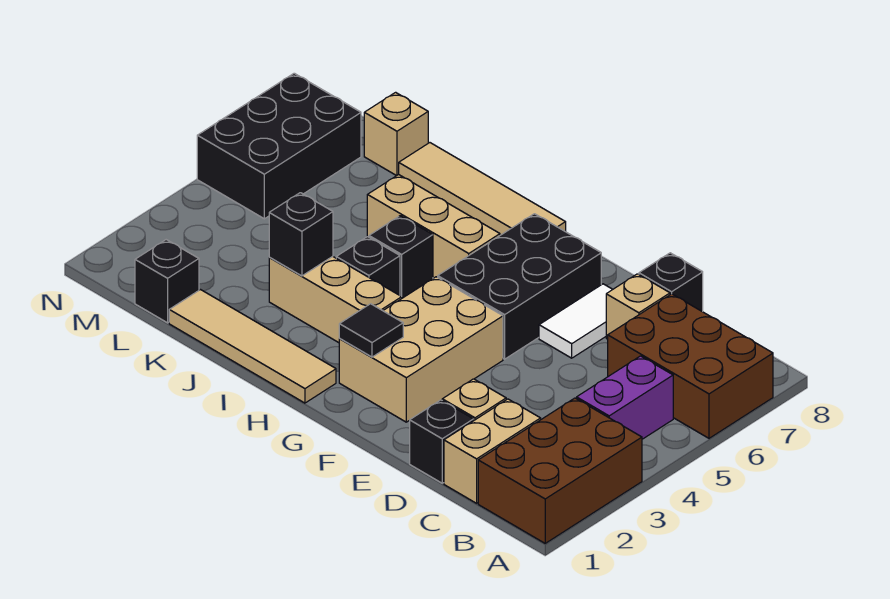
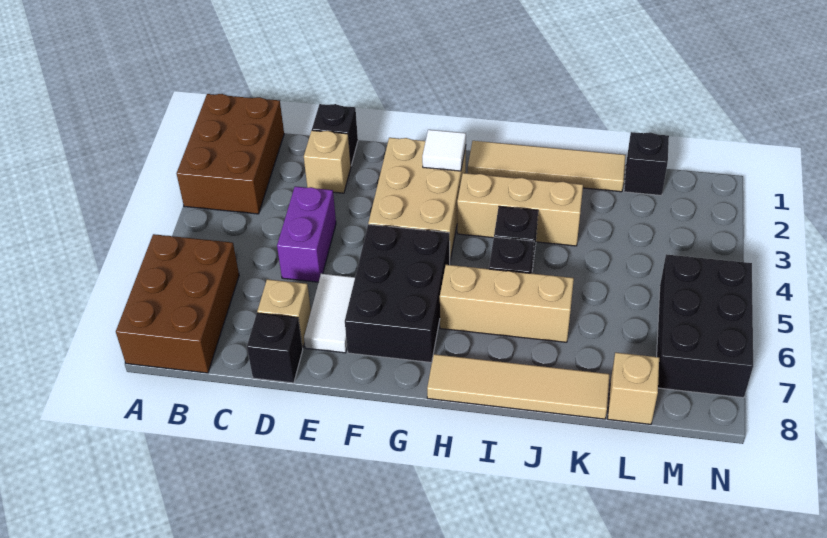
brown brick A6:C7 level 1 -> brown brick A6:B8 level 1
purple brick B4:B5 level 1 -> purple brick D4:D5 level 1
tan brick C1:C2 level 1 -> none
black tile G2 level 2 -> white tile G2 level 2
black brick J3 level 2 -> none

